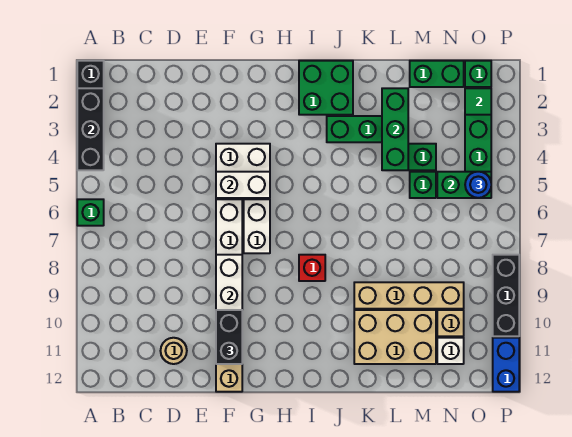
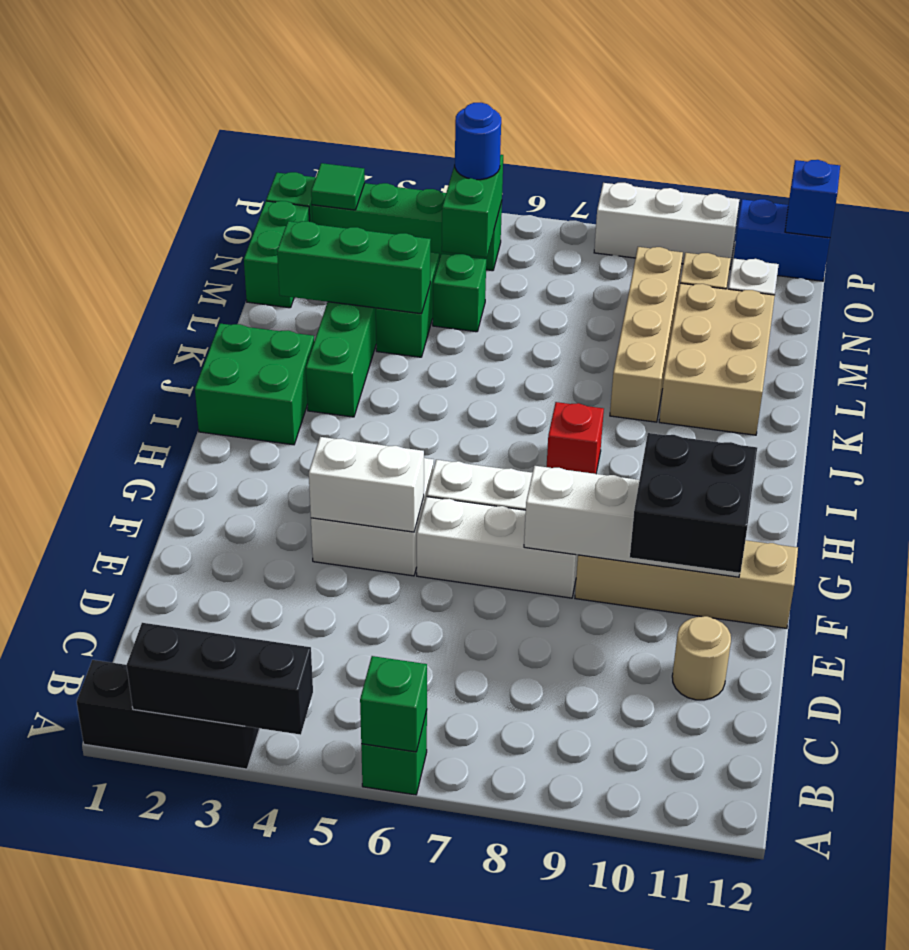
none -> green brick A6 level 2
white brick F5:G5 level 2 -> white brick F4:F5 level 2
black brick F10:F11 level 3 -> black brick E10:F11 level 3
black brick P8:P10 level 1 -> white brick P8:P10 level 1
none -> blue brick P12 level 2

